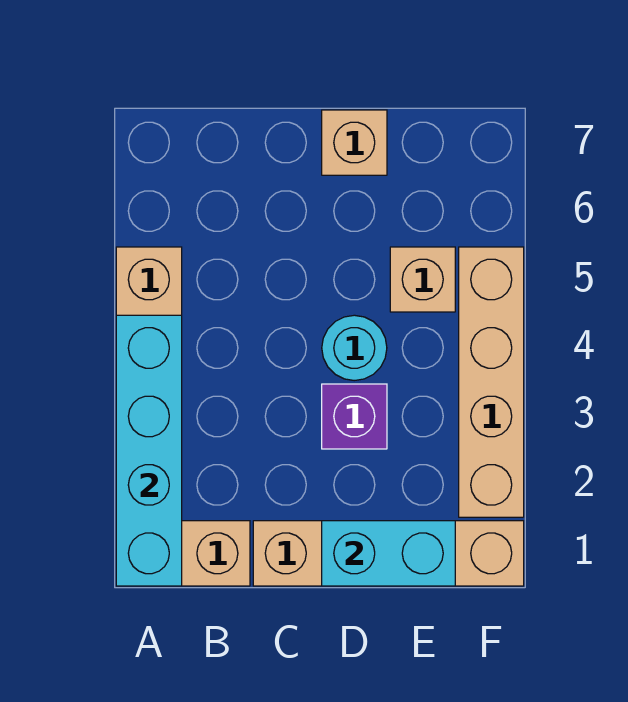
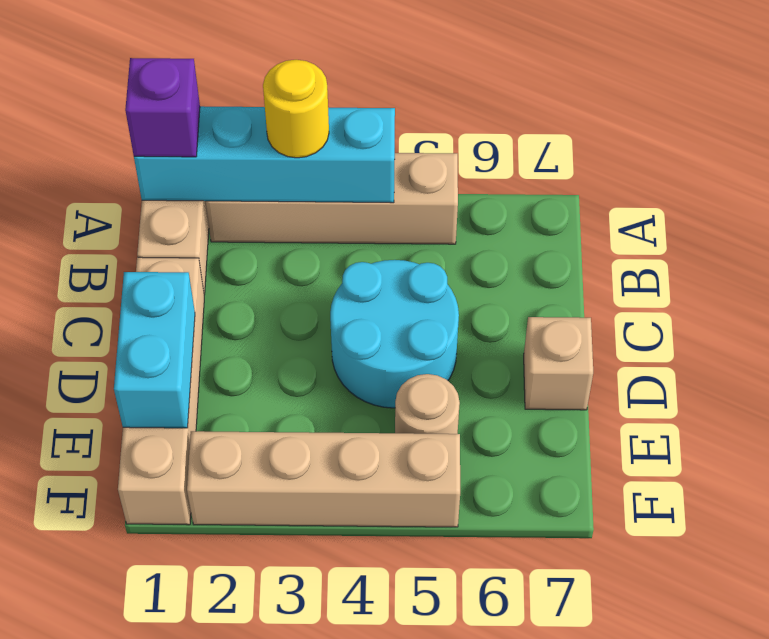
none -> yellow round brick A3 level 3
purple brick D3 level 1 -> purple brick A1 level 3
cyan round brick D4 level 1 -> cyan round brick C4:D5 level 1
tan brick E5 level 1 -> tan round brick E5 level 1

